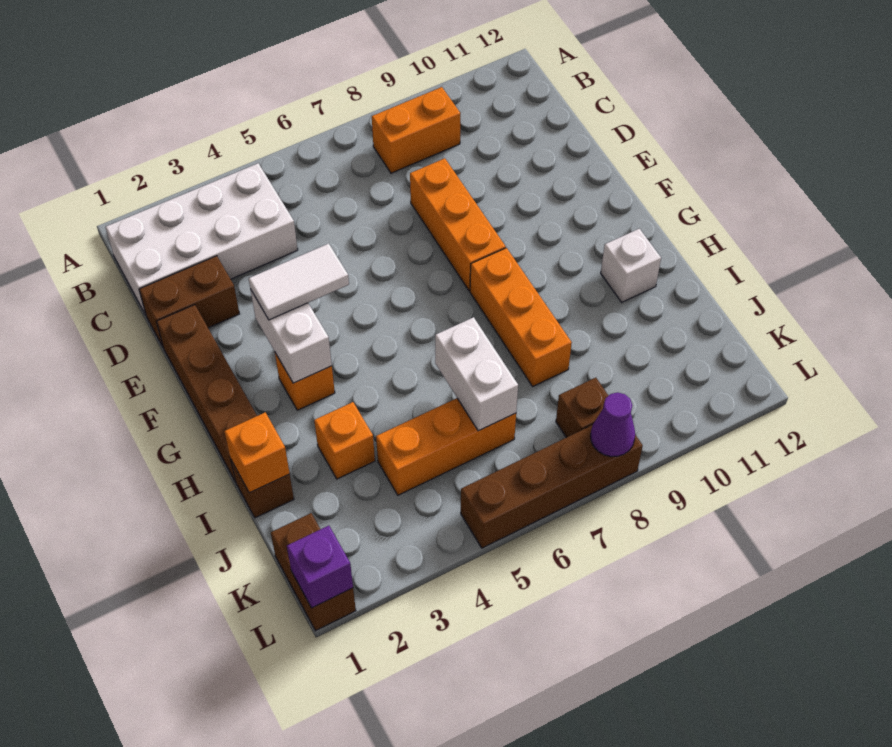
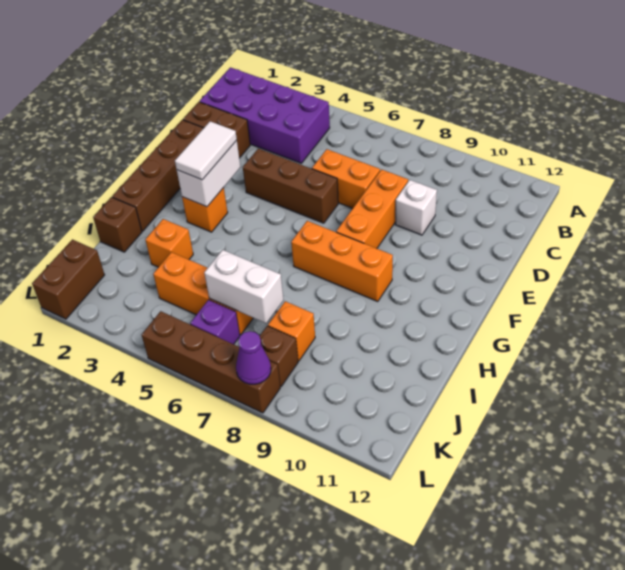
white brick B1:C4 level 1 -> purple brick B1:C4 level 1
orange brick B8:B9 level 1 -> orange brick D6:D7 level 1
none -> brown brick E4:E6 level 1
white tile F3:F4 level 3 -> white tile F3:G3 level 3
orange brick G8:I8 level 1 -> orange brick G7:G9 level 1
white brick H11 level 1 -> white brick D9 level 1
orange brick I1 level 2 -> orange brick J8 level 1
white brick I6:J6 level 2 -> white brick J6:J7 level 2
purple brick L1 level 2 -> purple brick K6 level 1

